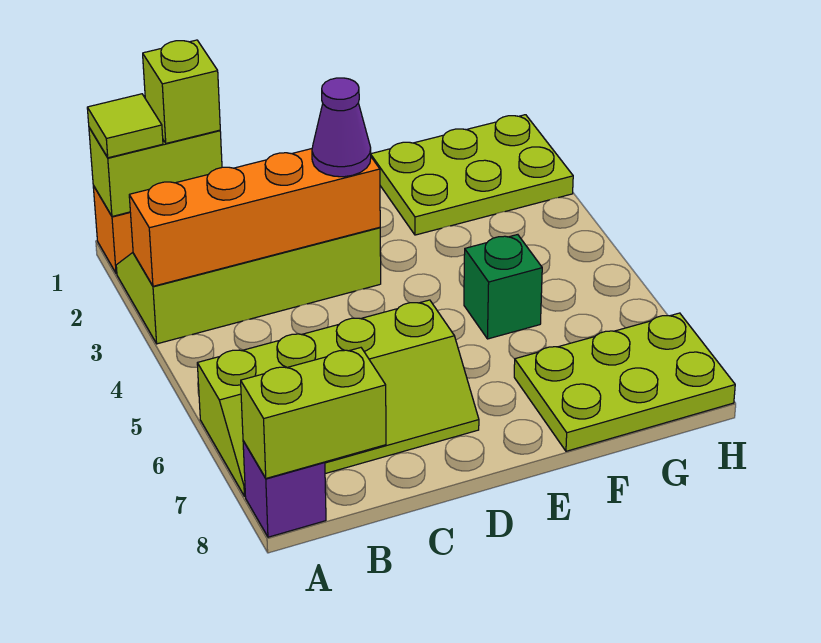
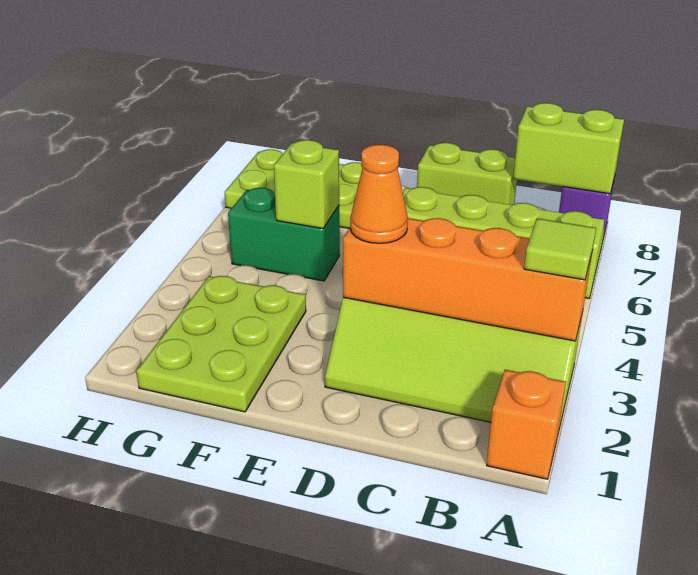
lime brick A1:B1 level 2 -> lime brick C8:D8 level 1
lime tile A1 level 3 -> lime tile A3 level 3
lime brick B1 level 3 -> lime brick F5 level 2
purple cone D3 level 3 -> orange cone D3 level 3
lime plate F1:H2 level 1 -> lime plate F1:G3 level 1
green brick F5 level 1 -> green brick F5:G5 level 1

